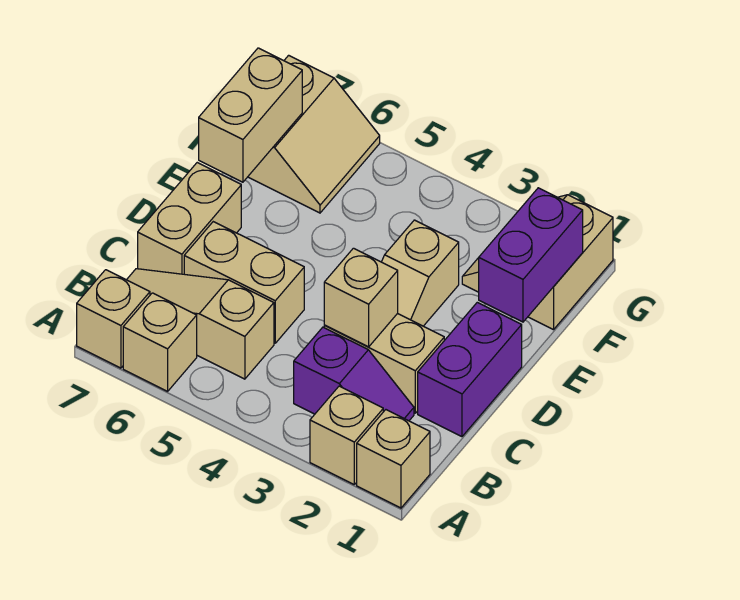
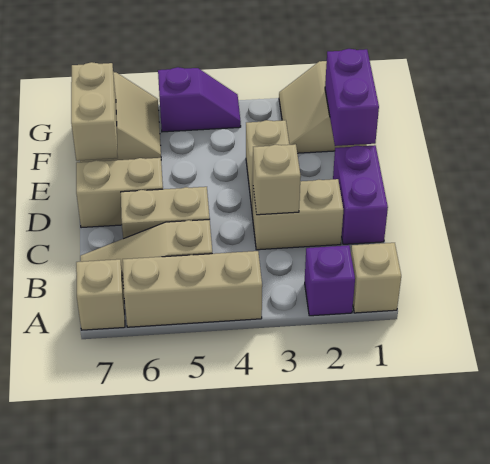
tan brick A2 level 1 -> purple brick A2 level 1
tan brick A6 level 1 -> tan brick A4:A6 level 1
purple slope B2:B3 level 1 top 3 -> purple slope G4:G5 level 1 top 5
tan brick C7:D7 level 1 -> tan brick D6:D7 level 1

